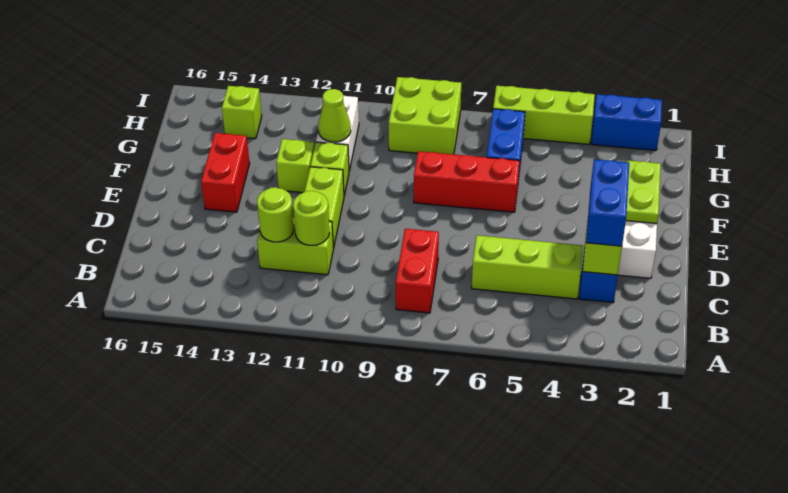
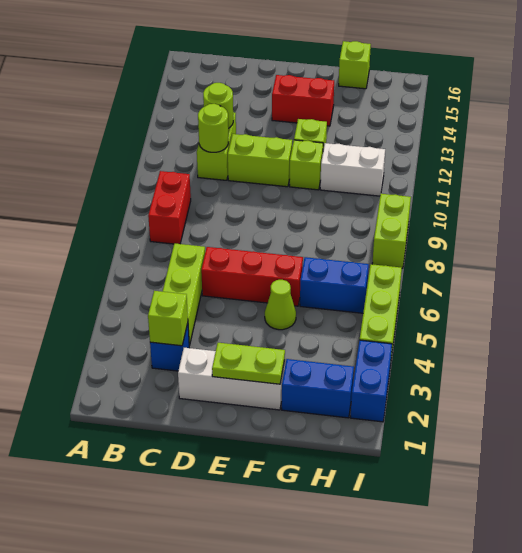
red brick B8:C8 level 1 -> red brick B8:B9 level 1
blue brick C3:D3 level 3 -> blue brick G2:H2 level 1
red brick F6:F8 level 1 -> red brick D6:F6 level 1
lime cone G11 level 2 -> lime cone F5 level 1
lime brick H8:I9 level 1 -> lime brick I8:I9 level 1
lime brick H14 level 1 -> lime brick G16 level 1

